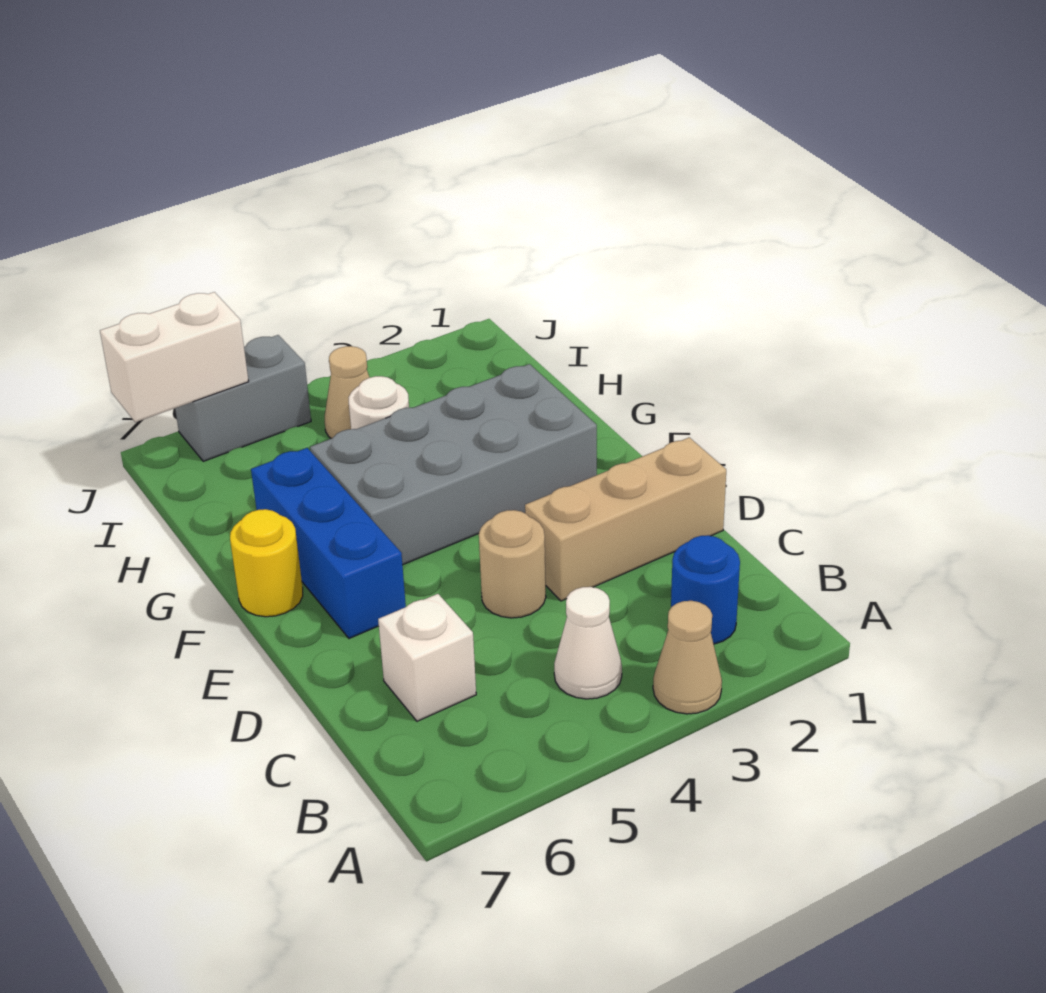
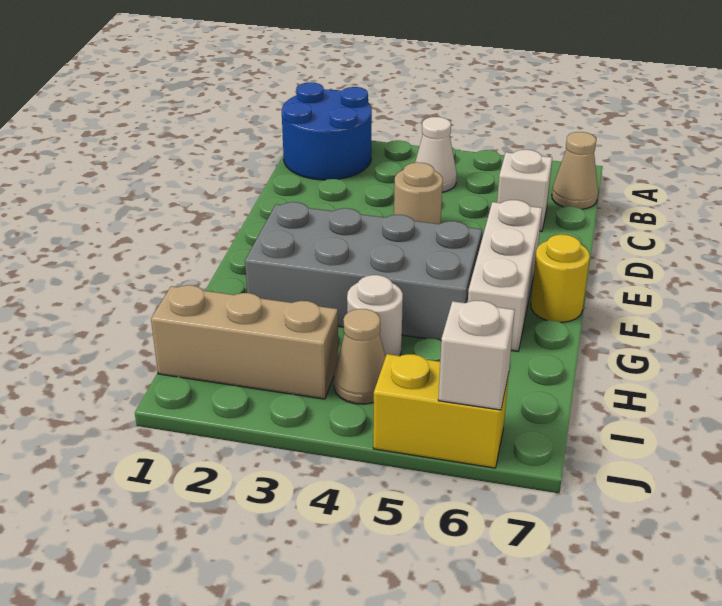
tan cone A3 level 1 -> tan cone B7 level 1
blue round brick B2 level 1 -> blue round brick A1:B2 level 1
tan brick D1:D3 level 1 -> tan brick I1:I3 level 1
blue brick E6:G6 level 1 -> white brick E6:G6 level 1
grey brick J5:J6 level 1 -> yellow brick J5:J6 level 1
white brick J6:J7 level 2 -> white brick J6 level 2

